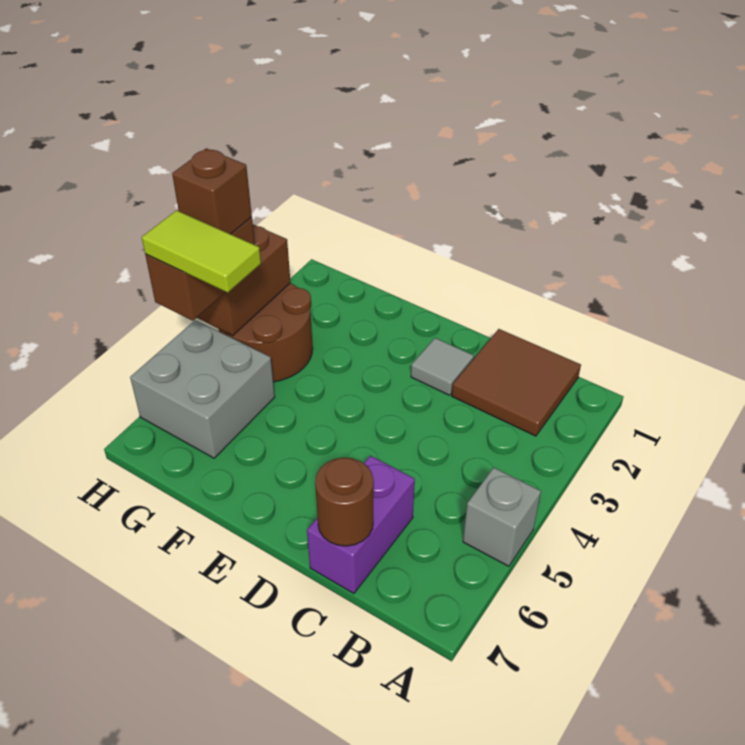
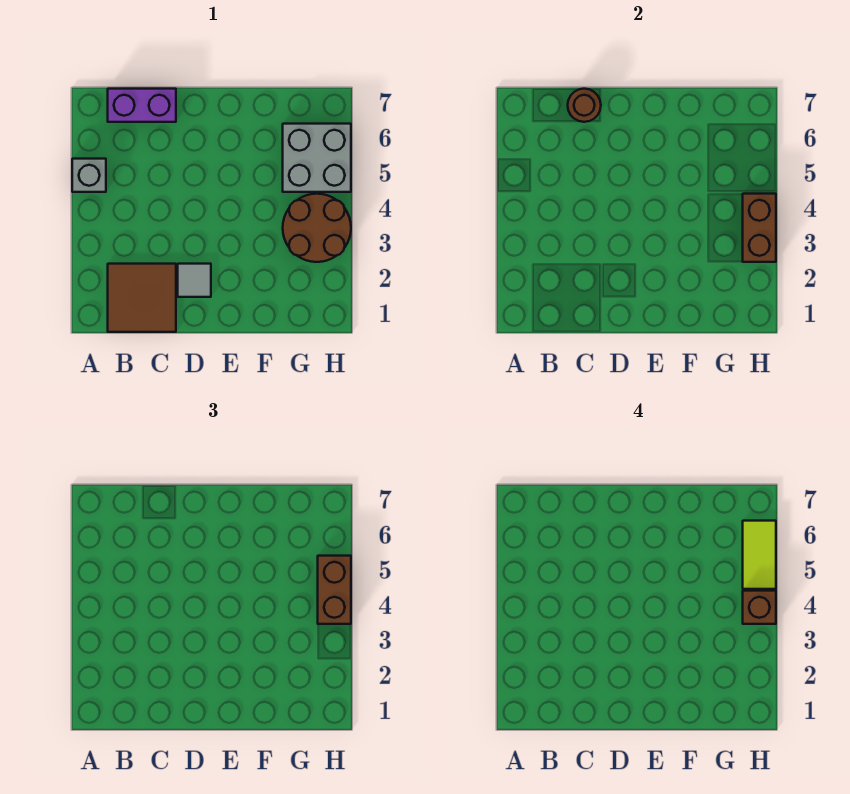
purple brick C6:C7 level 1 -> purple brick B7:C7 level 1
lime tile G5:H5 level 4 -> lime tile H5:H6 level 4

